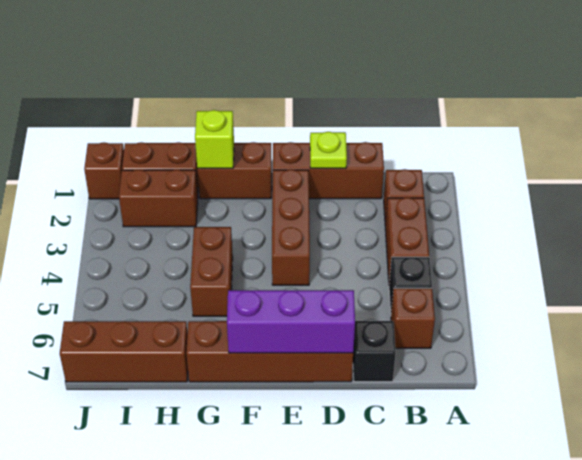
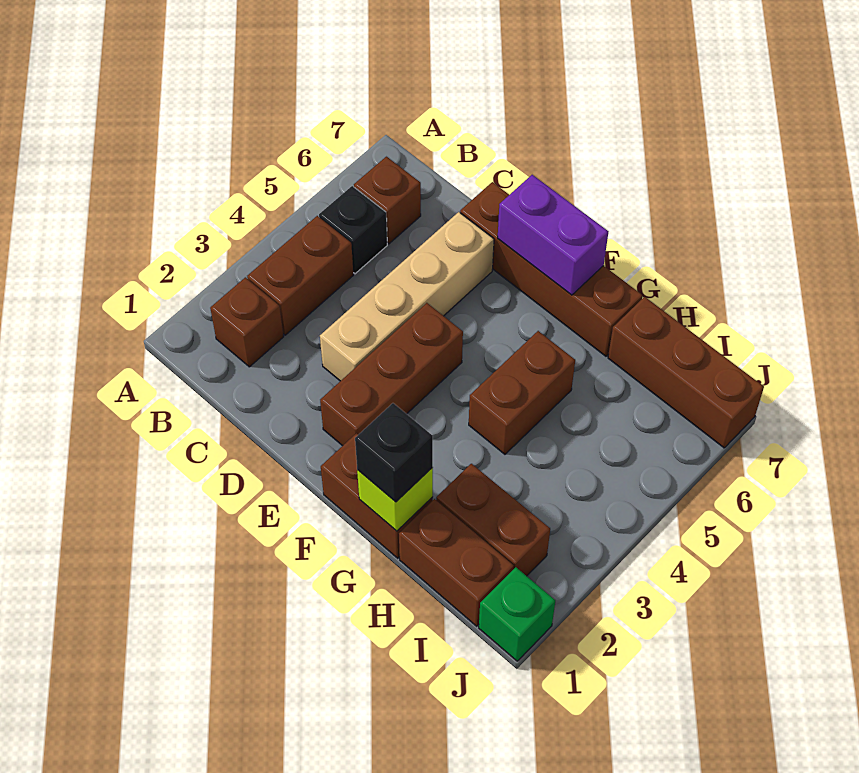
brown brick C1:E1 level 1 -> none
black brick C7 level 1 -> black brick G1 level 3
lime plate D1 level 2 -> none
none -> tan brick D3:D6 level 1
purple brick D7:F7 level 2 -> purple brick E7:F7 level 2
brown brick J1 level 1 -> green brick J1 level 1

